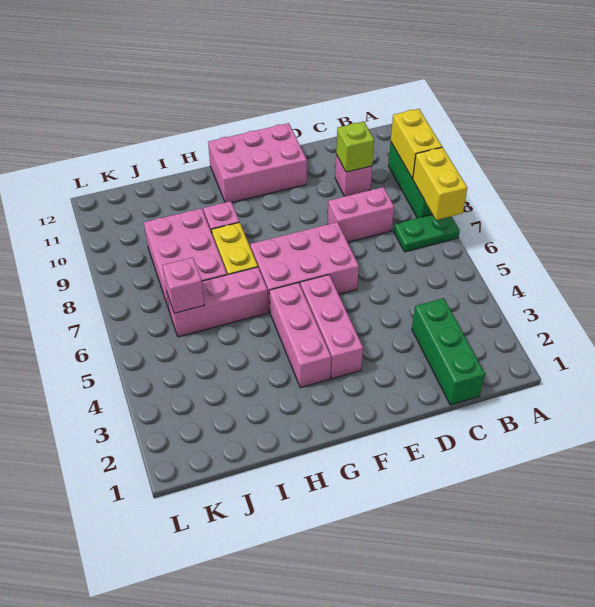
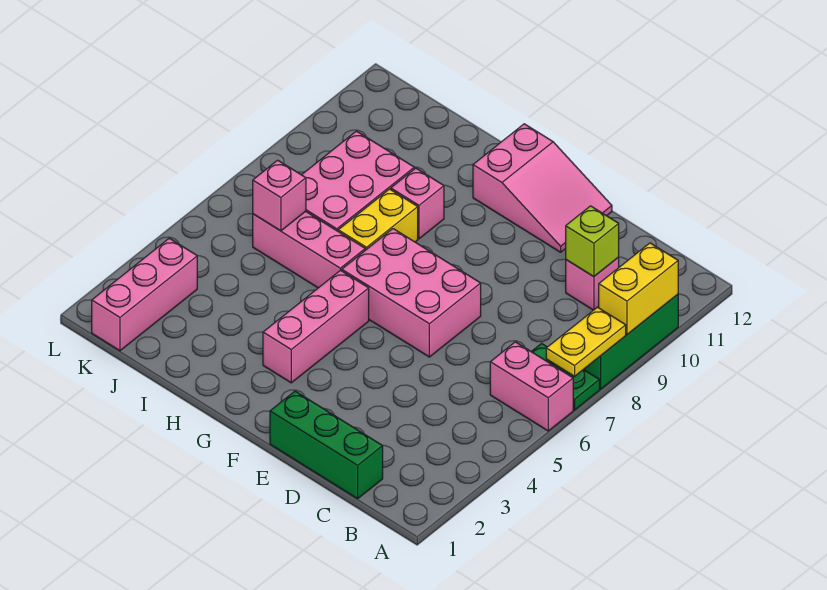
yellow brick A7:A8 level 2 -> yellow plate A7:A8 level 2
green brick C1:C3 level 1 -> green brick C1:E1 level 1
pink brick C8:D8 level 1 -> pink brick A6:B6 level 1
pink brick E11:G12 level 1 -> pink slope E11:G12 level 1 top G
pink brick F3:F5 level 1 -> pink brick K1:K3 level 1

